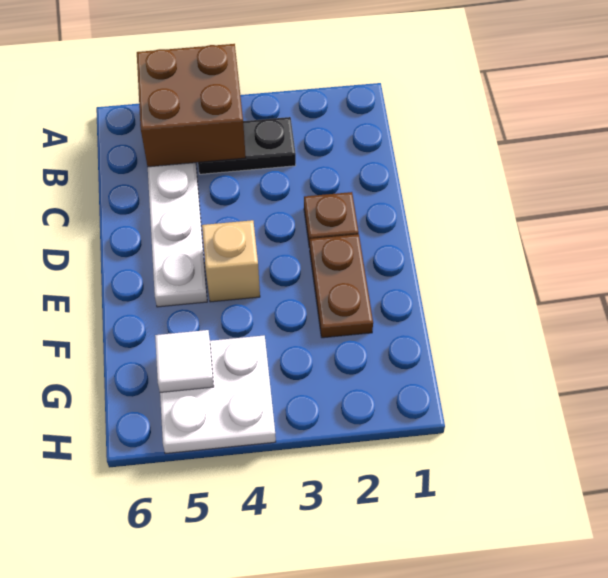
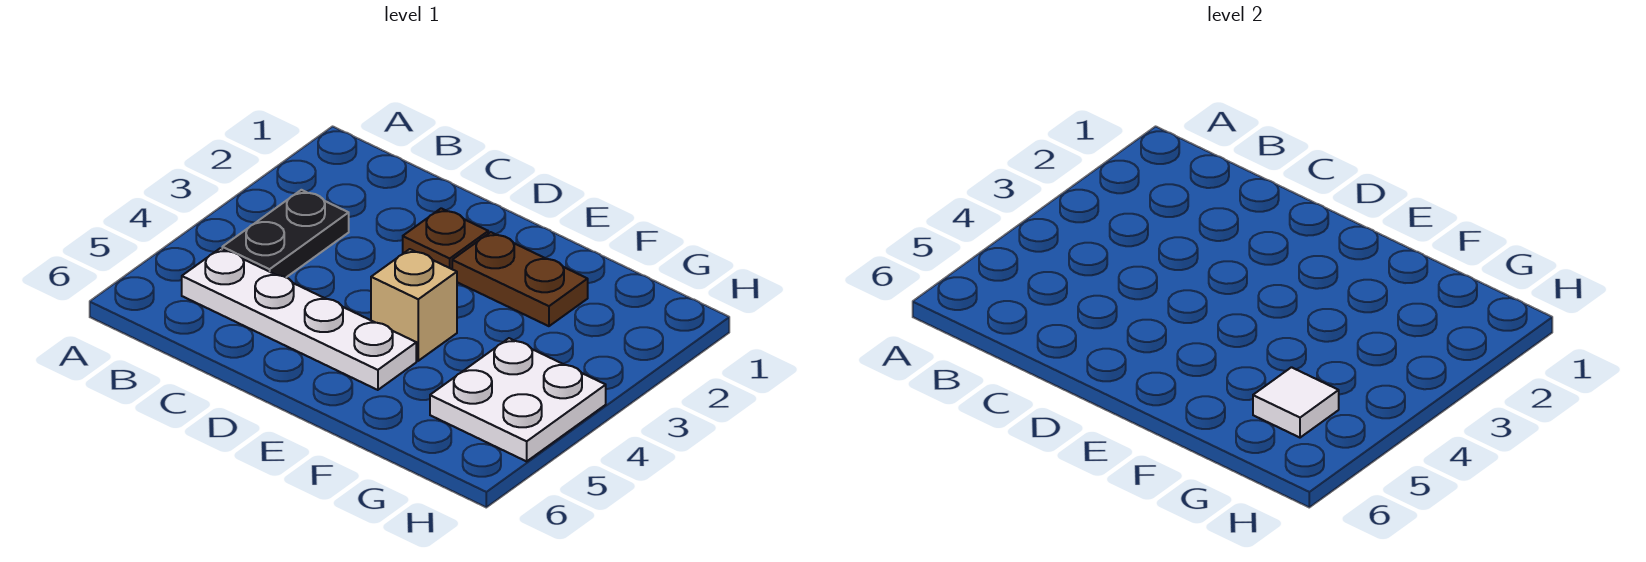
brown brick A4:B5 level 2 -> none

